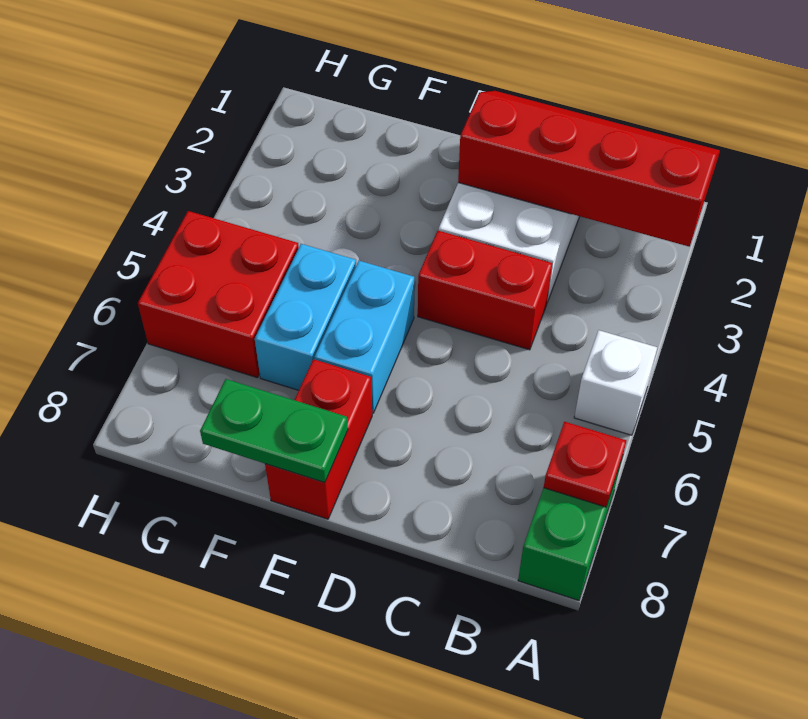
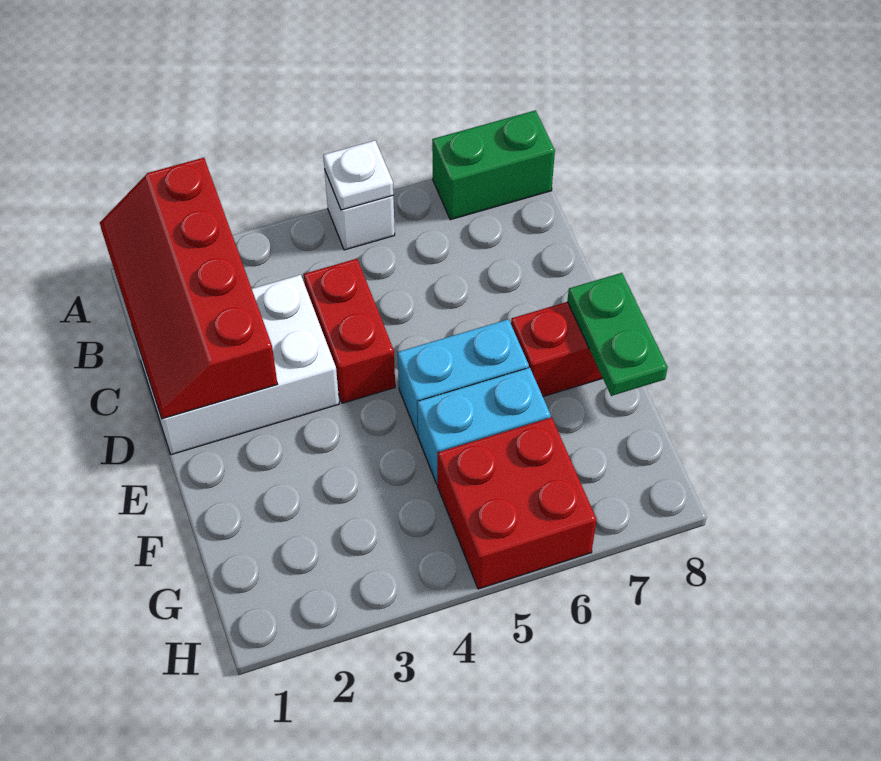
none -> white plate A5 level 2
red plate A7 level 2 -> none

